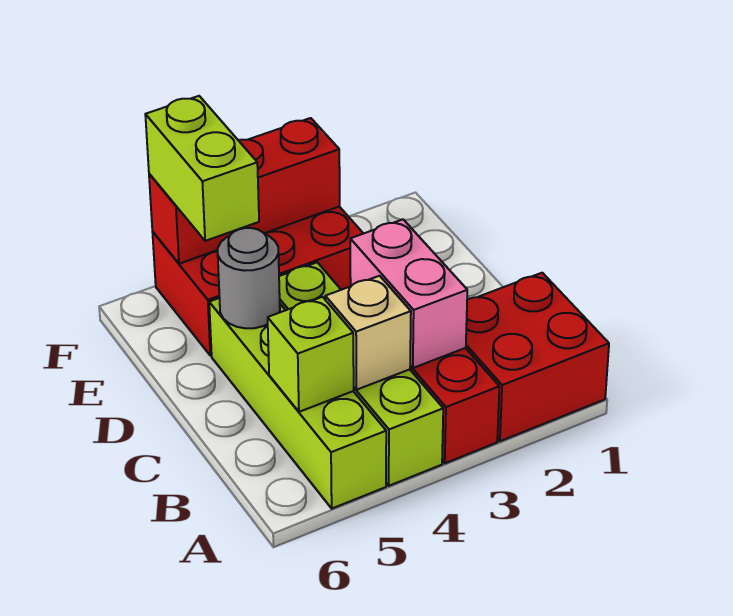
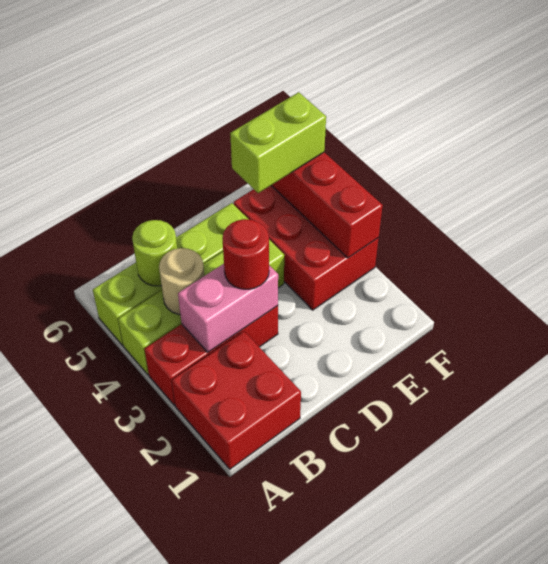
tan brick B4 level 2 -> tan round brick B4 level 2
lime brick B5 level 2 -> lime round brick B5 level 2
none -> red round brick C3 level 3
grey round brick D5 level 2 -> none

